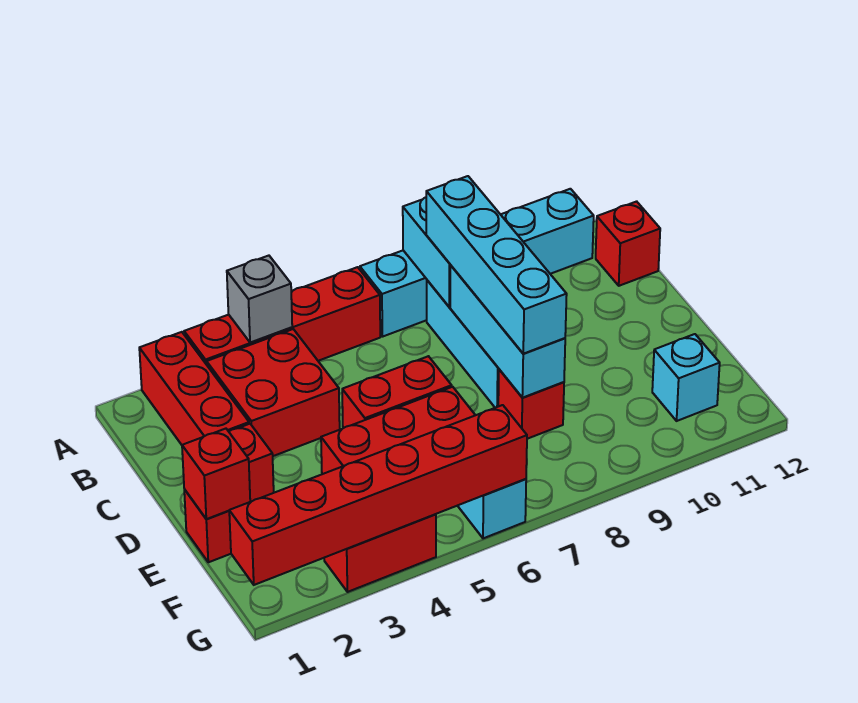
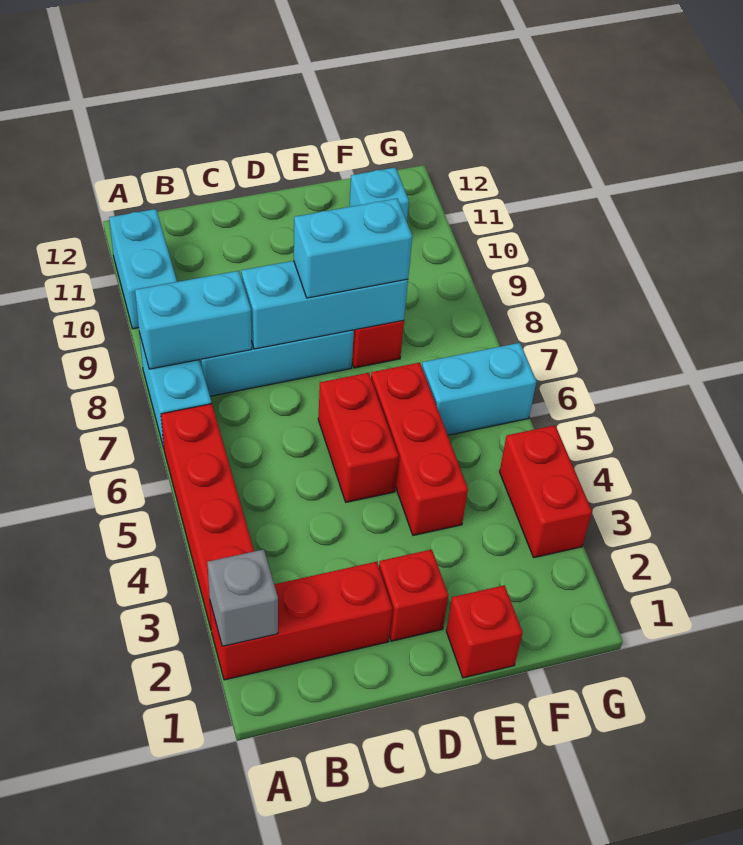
grey brick A4 level 2 -> grey brick A2 level 2
red brick B3:C4 level 1 -> none
cyan brick B8:E8 level 3 -> cyan brick D8:E8 level 3
red brick B12 level 1 -> none
red brick E1 level 2 -> none
red brick G1:G6 level 2 -> none

